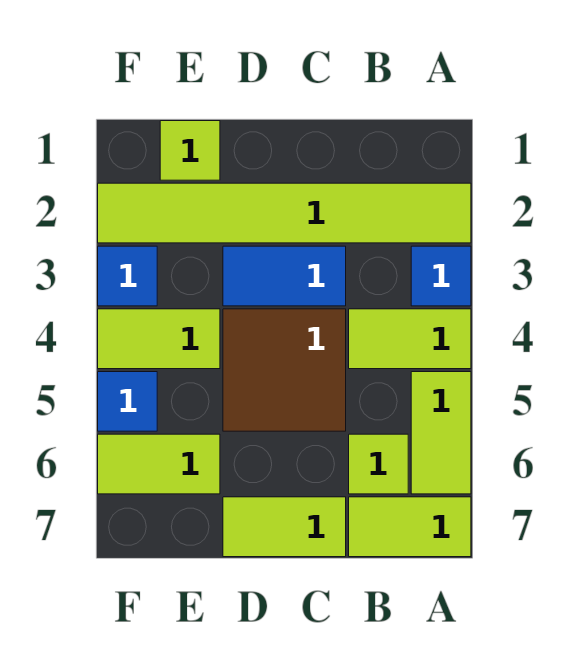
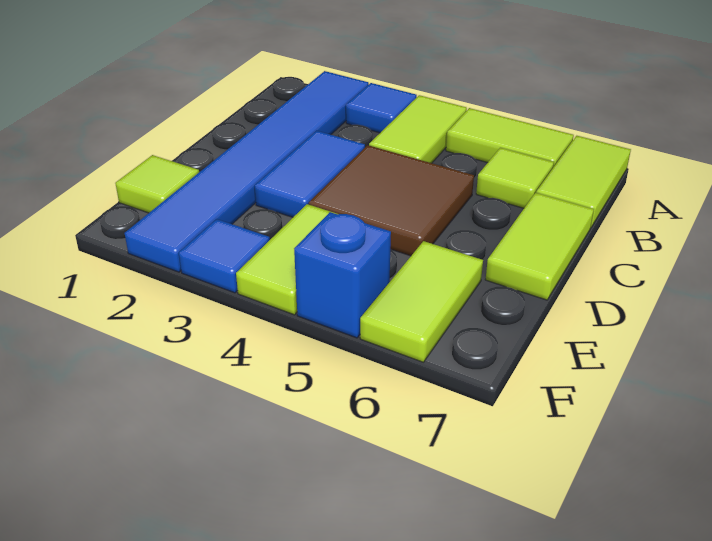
lime tile A2:F2 level 1 -> blue tile A2:F2 level 1
blue tile F5 level 1 -> blue brick F5 level 1

